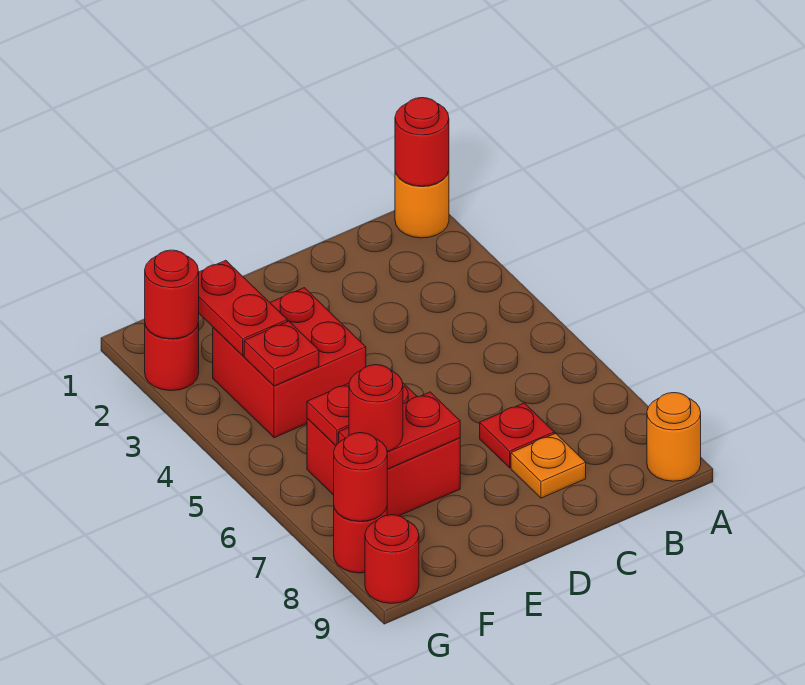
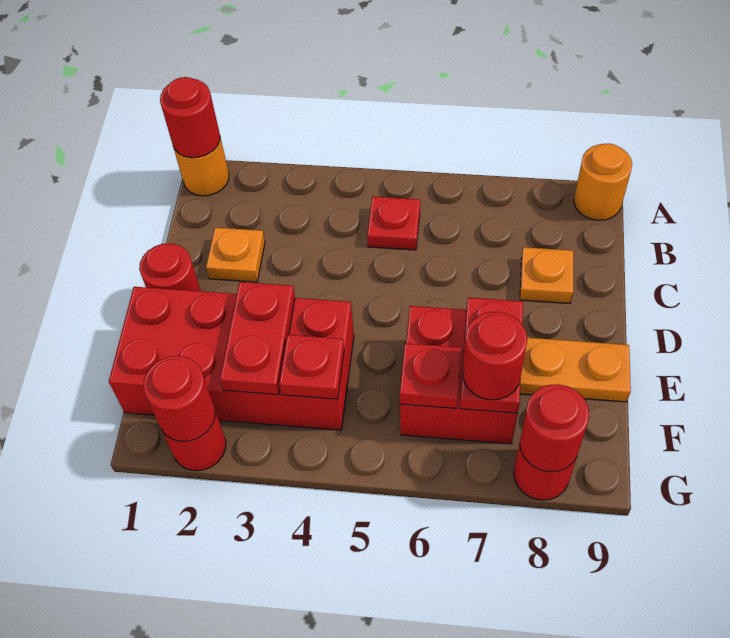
none -> orange plate C2 level 1
red plate C7 level 1 -> red plate B5 level 1
red brick E3:F4 level 1 -> red brick E1:F4 level 1
none -> orange plate E8:E9 level 1
red plate F2:F3 level 2 -> red plate E3:F3 level 2
red round brick G9 level 1 -> red round brick D1 level 1

